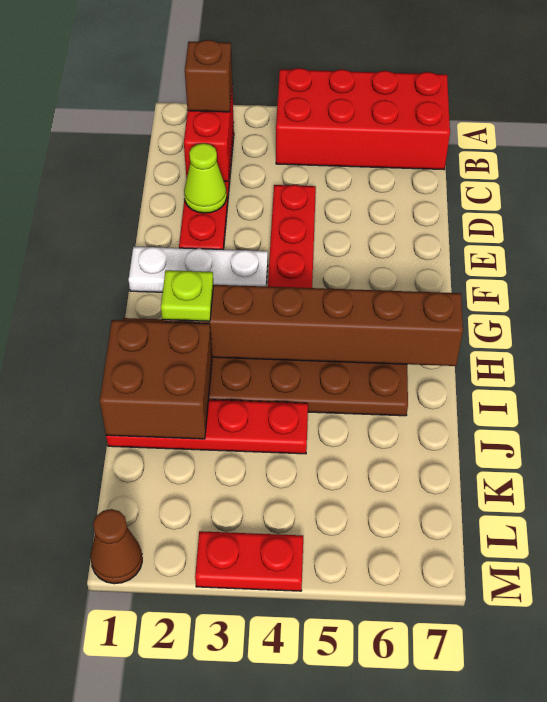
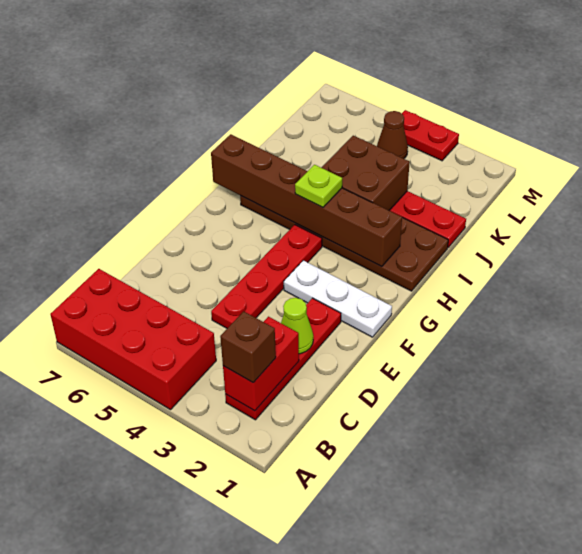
lime plate H2 level 3 -> lime plate H4 level 3
brown brick I1:J2 level 2 -> brown brick I3:J4 level 2
brown cone M1 level 1 -> brown cone L4 level 1

